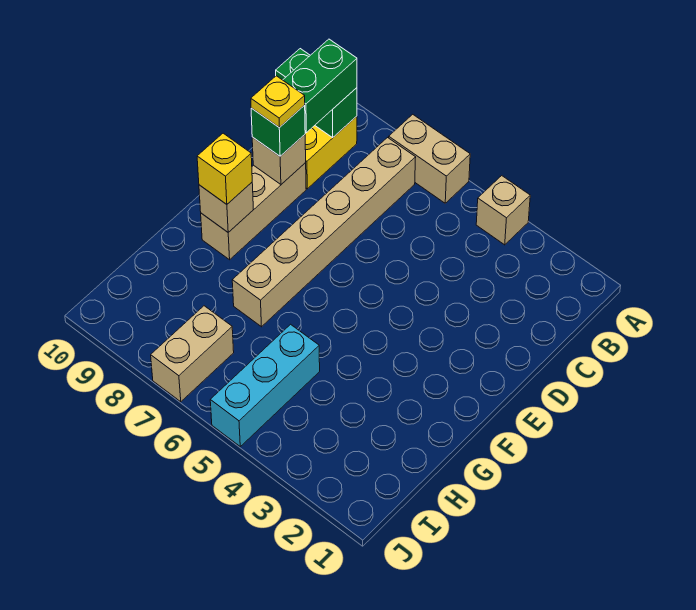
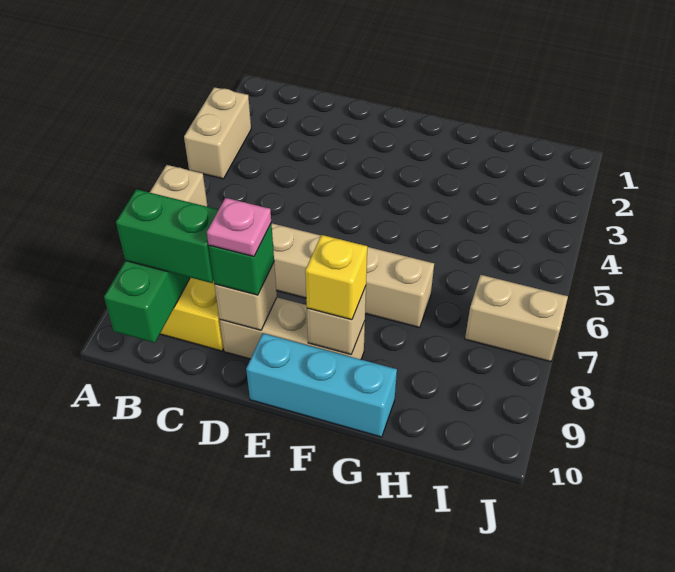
tan brick A4 level 1 -> tan brick A3:A4 level 1
yellow plate D9 level 4 -> pink plate D9 level 4
cyan brick H5:J5 level 1 -> cyan brick E10:G10 level 1

